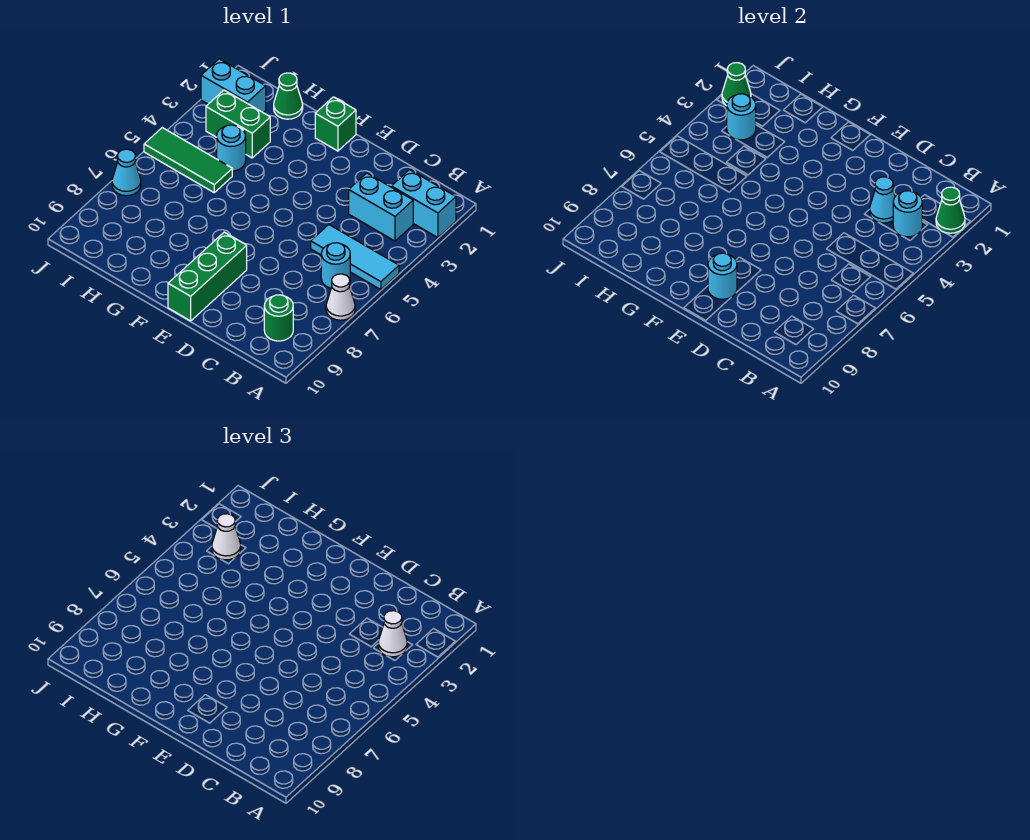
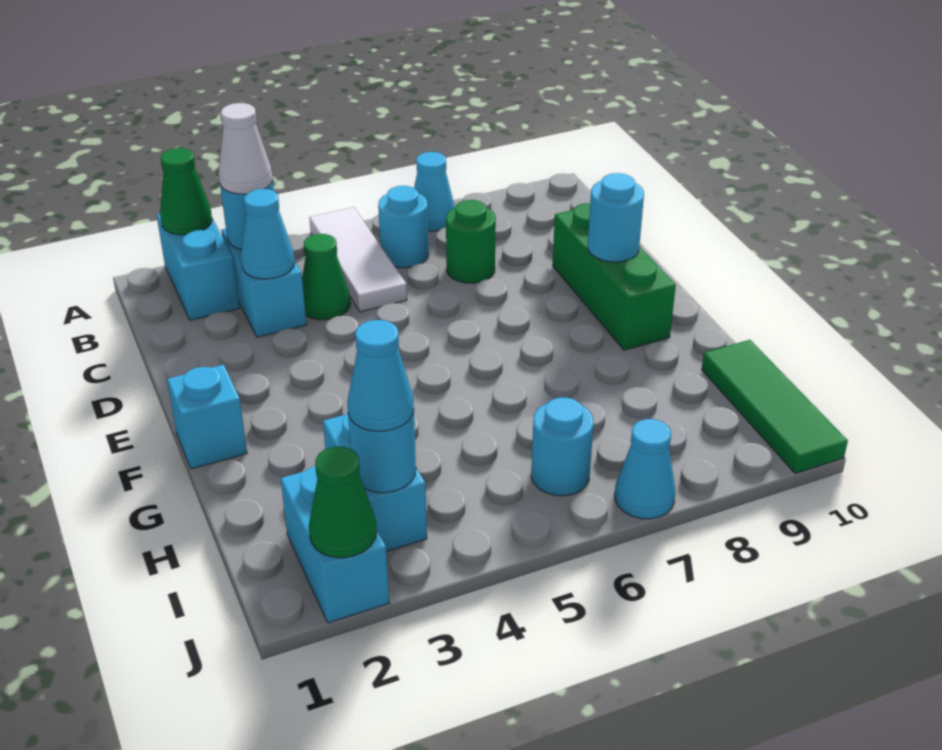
cyan tile A5:C5 level 1 -> white tile A5:C5 level 1
white cone A7 level 1 -> cyan cone A7 level 1
green round brick B9 level 1 -> green round brick C7 level 1
green brick E8:E10 level 1 -> green brick D9:F9 level 1
green brick F1 level 1 -> cyan brick F1 level 1
green cone H1 level 1 -> green cone C4 level 1
green brick H3:I3 level 1 -> cyan brick H3:I3 level 1
cyan round brick H4 level 1 -> cyan round brick I6 level 1
green tile H5:J5 level 1 -> green tile H10:J10 level 1
white cone I3 level 3 -> cyan cone I3 level 3

